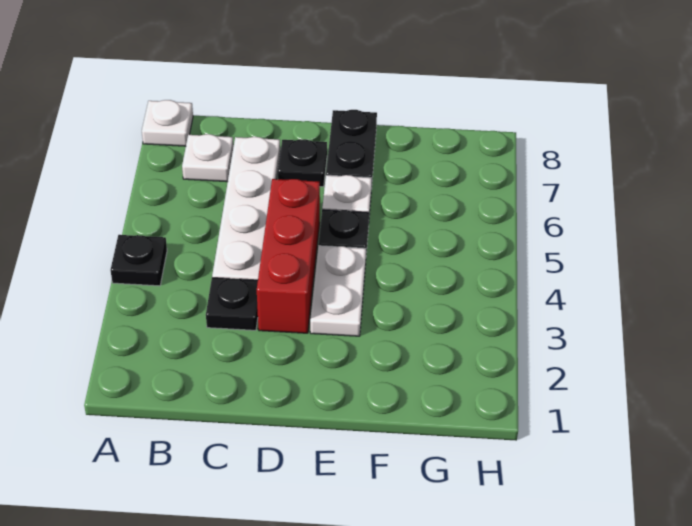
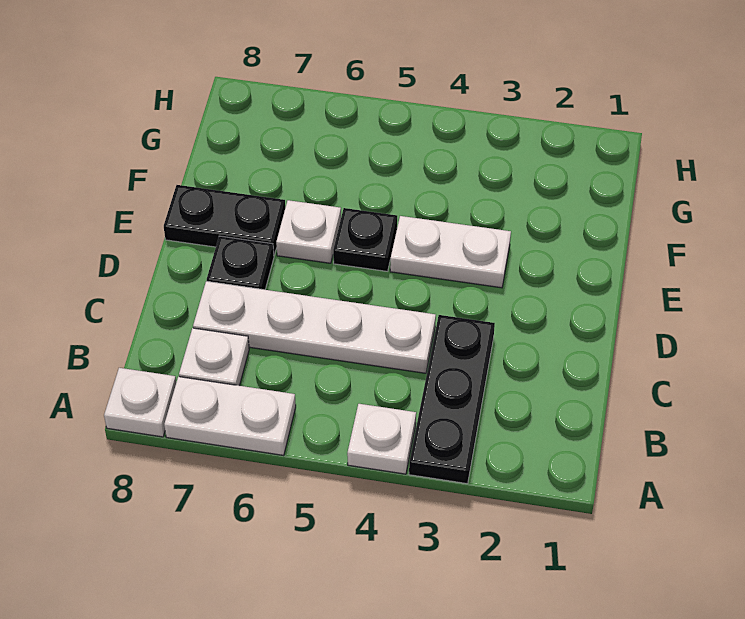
black plate A4 level 1 -> white plate A4 level 1
none -> white plate A6:A7 level 1
black plate C3 level 1 -> black plate A3:C3 level 1
red brick D3:D5 level 1 -> none

